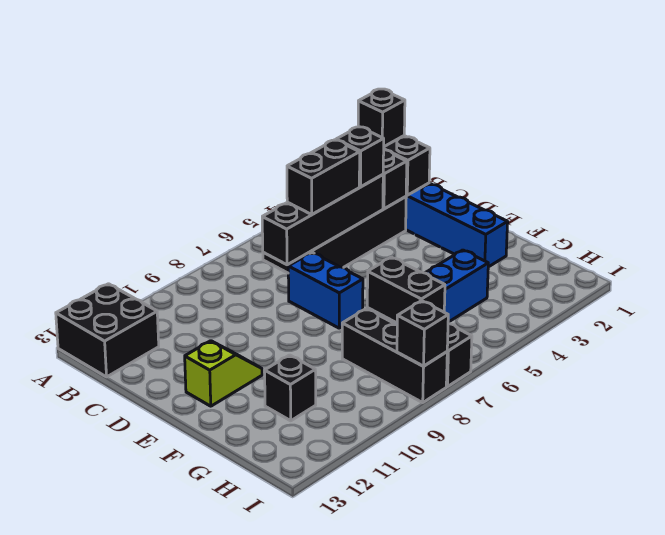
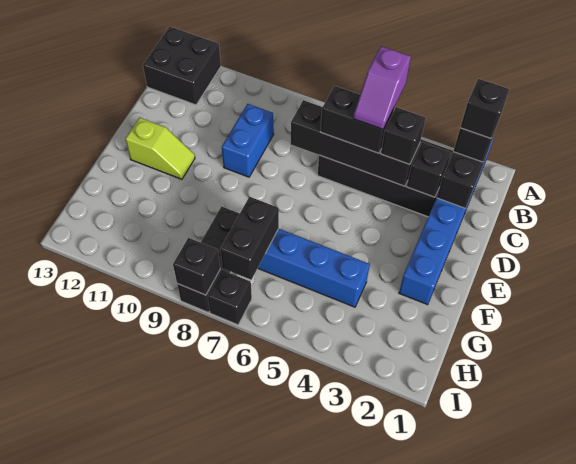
none -> purple slope B5:C5 level 4 top B
blue brick D7:E7 level 1 -> blue brick C9:D9 level 1
black brick G11 level 1 -> black brick B2 level 4

